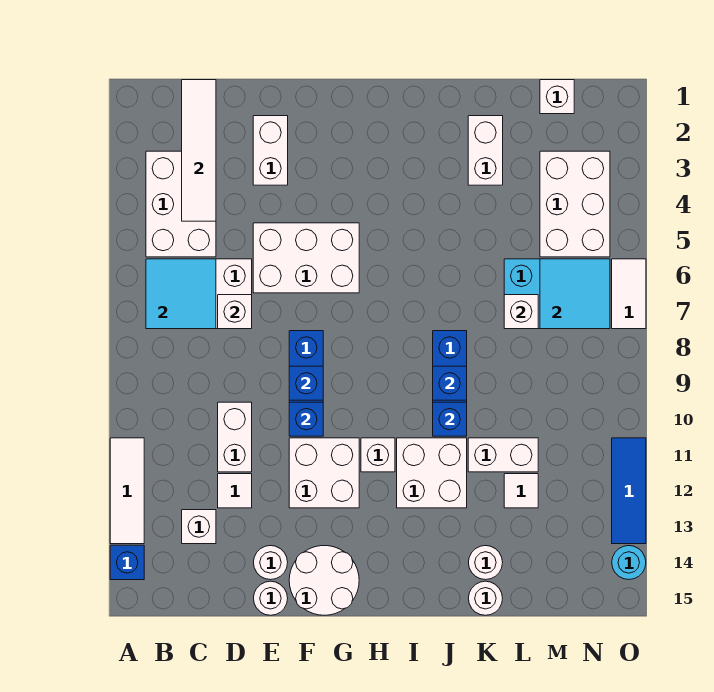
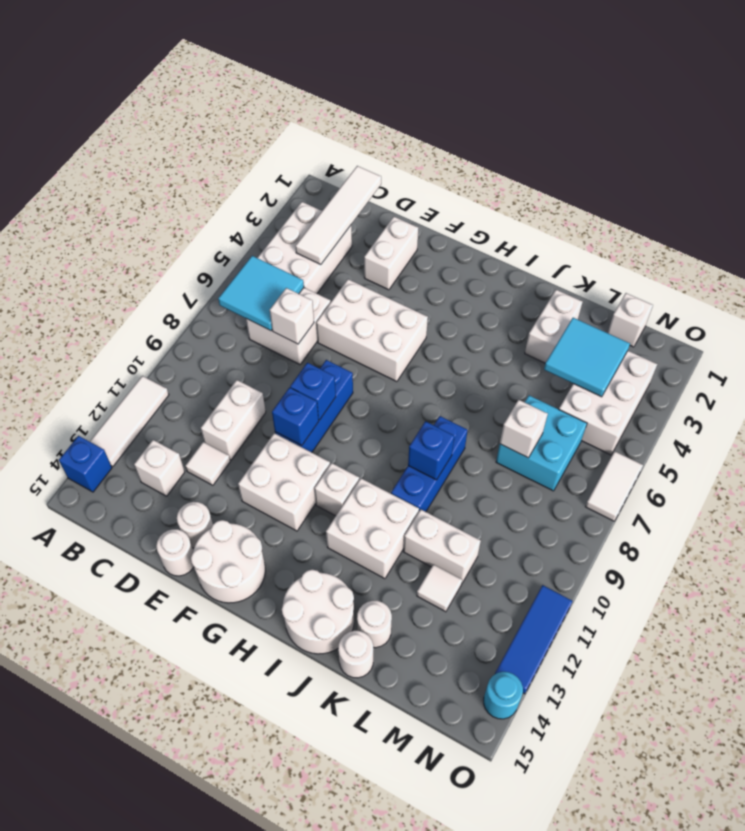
none -> white round brick I14:J15 level 1
blue brick J10 level 2 -> none
cyan tile M6:N7 level 2 -> cyan tile L3:M4 level 2

